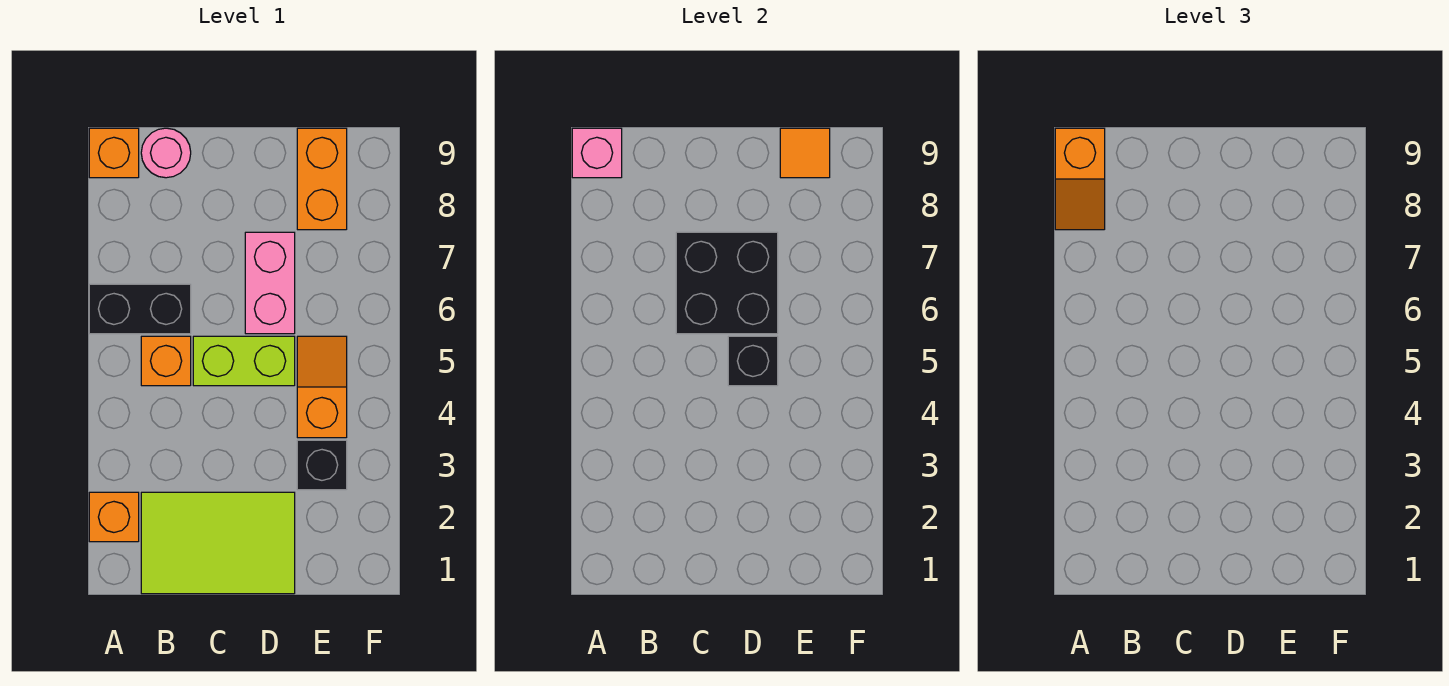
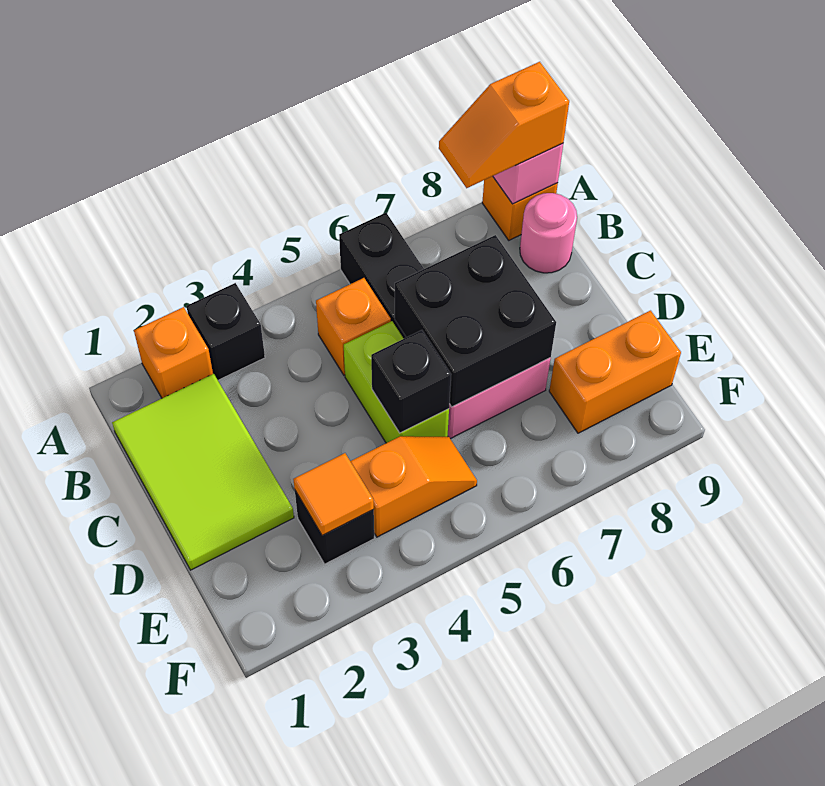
none -> black brick A3 level 1
orange tile E9 level 2 -> orange tile E3 level 2

